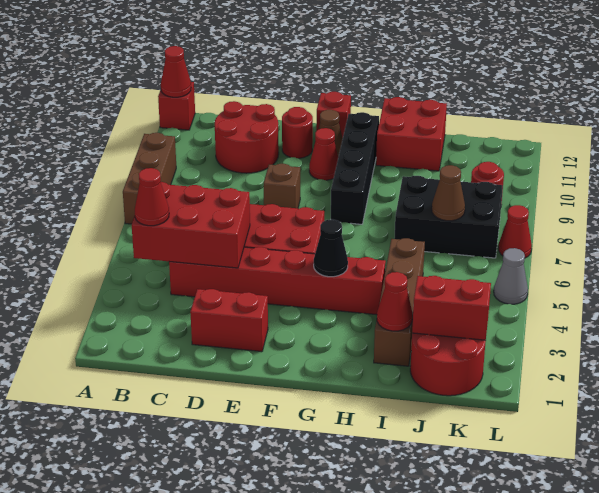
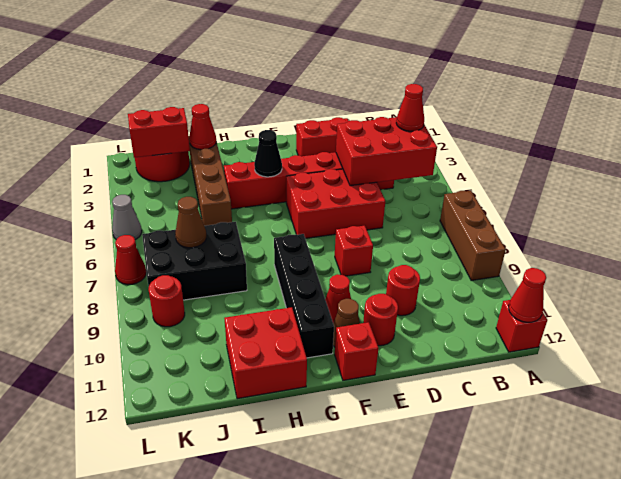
red round brick C10:D11 level 1 -> red round brick D10 level 1
brown brick E8 level 1 -> red brick E8 level 1

